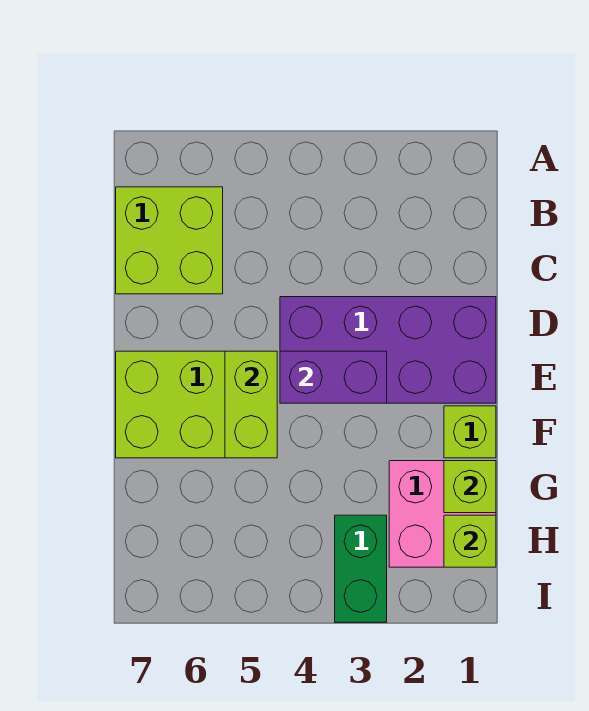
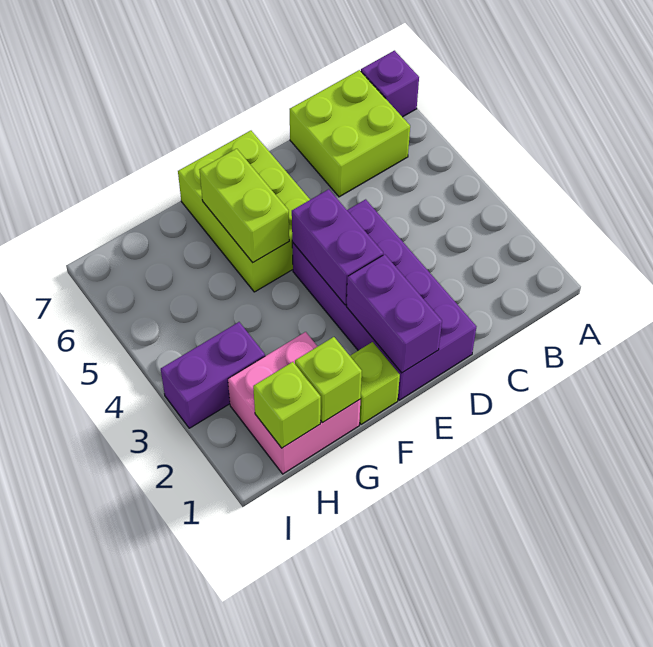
none -> purple brick A7 level 1
none -> purple brick E1:E2 level 2
lime brick E5:F5 level 2 -> lime brick F5:F6 level 2
green brick H3:I3 level 1 -> purple brick H3:I3 level 1

